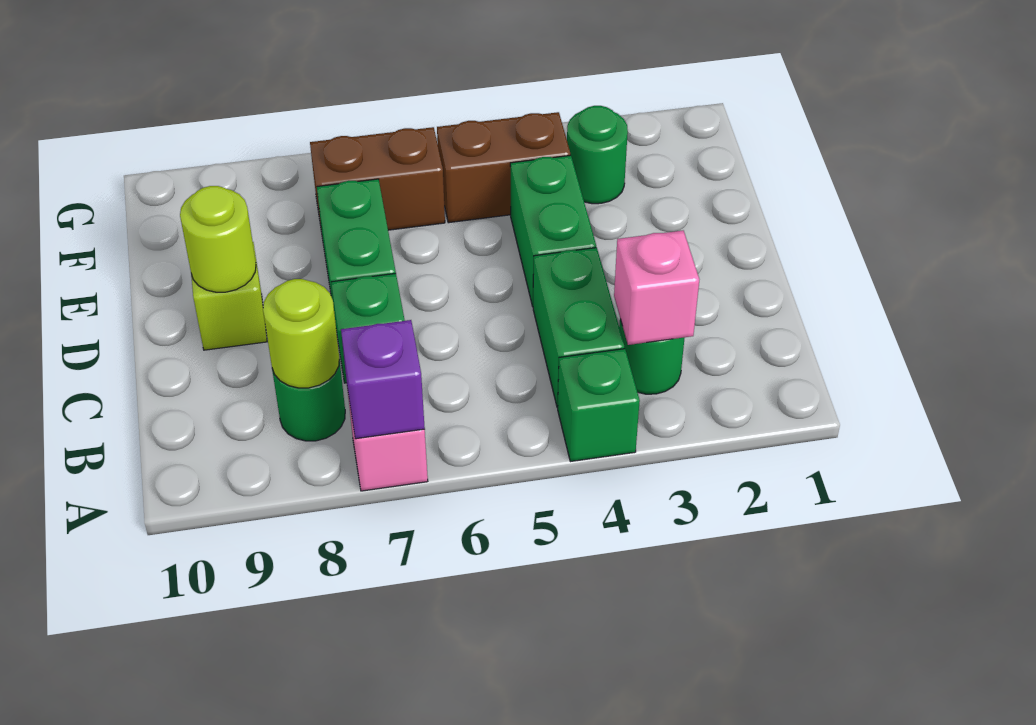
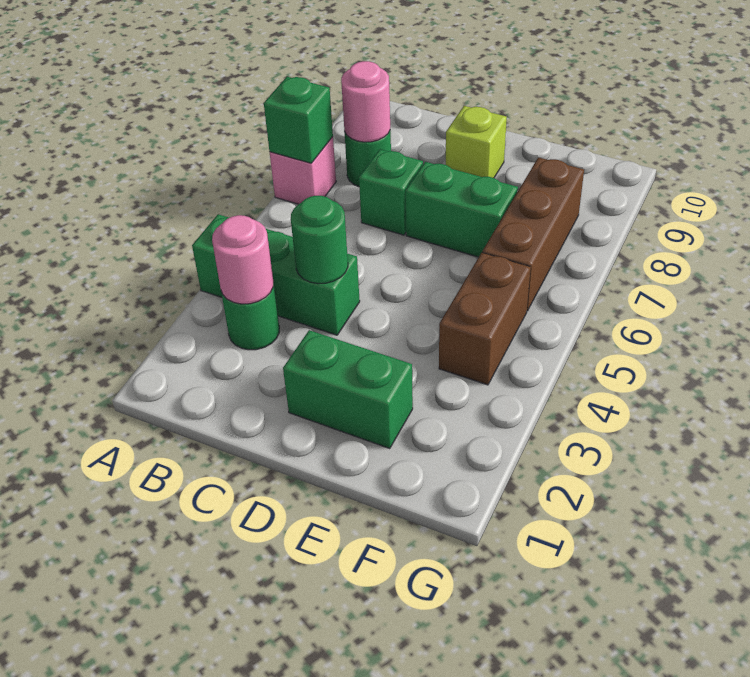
purple brick A7 level 2 -> green brick A7 level 2
pink brick B3 level 2 -> pink round brick B3 level 2
lime round brick B8 level 2 -> pink round brick B8 level 2
green brick D4:E4 level 1 -> green brick D2:E2 level 1
lime round brick D9 level 2 -> none
green round brick F3 level 1 -> green round brick C4 level 2
brown brick F6:F7 level 1 -> brown brick F6:F8 level 1

